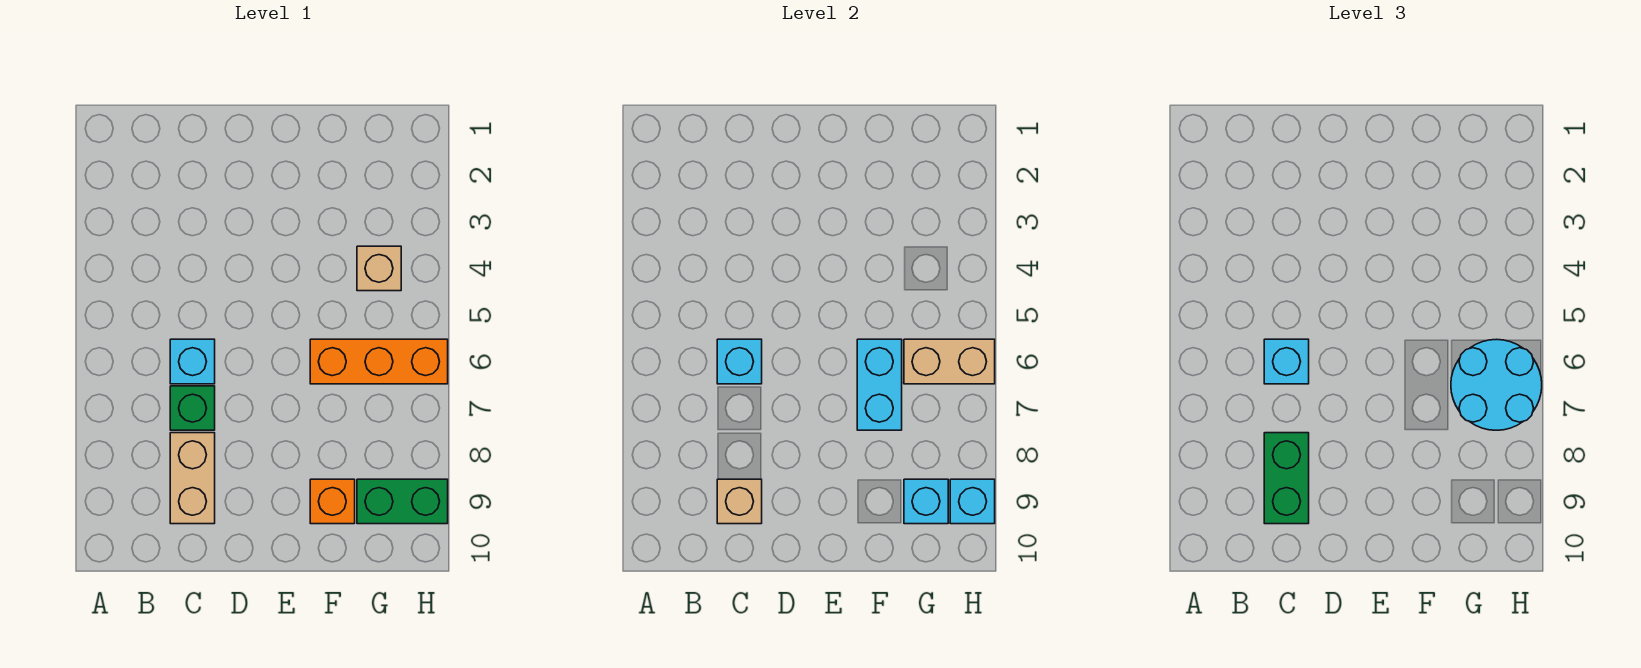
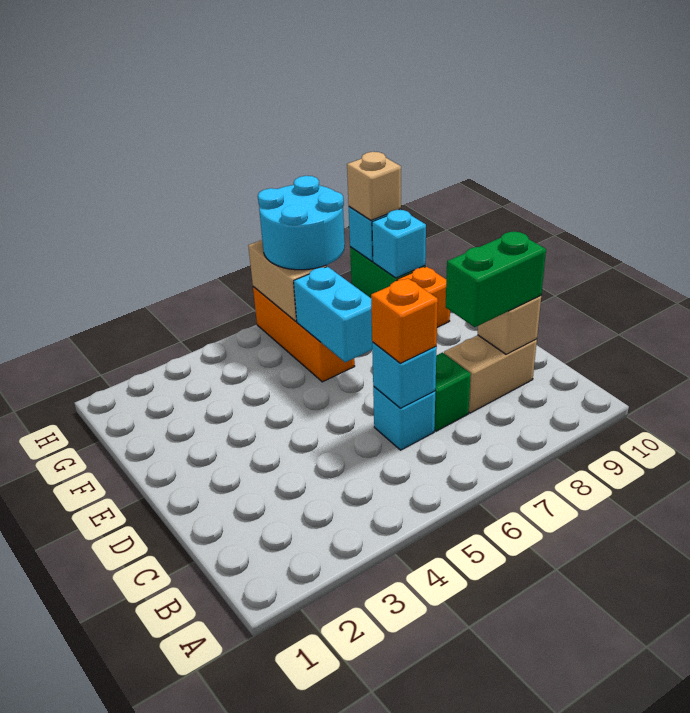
cyan brick C6 level 3 -> orange brick C6 level 3
cyan brick F6:F7 level 2 -> cyan brick E6:F6 level 2
tan brick G4 level 1 -> tan brick H9 level 3

